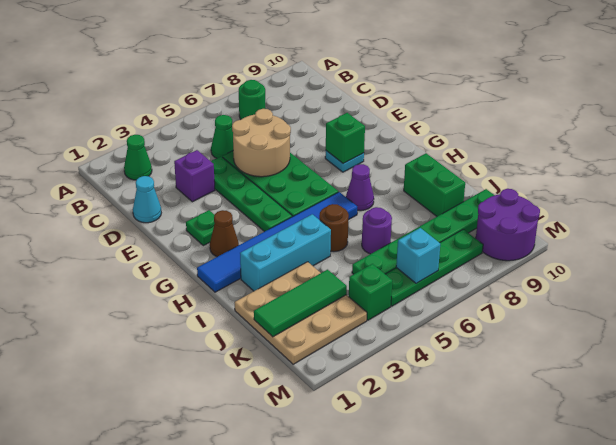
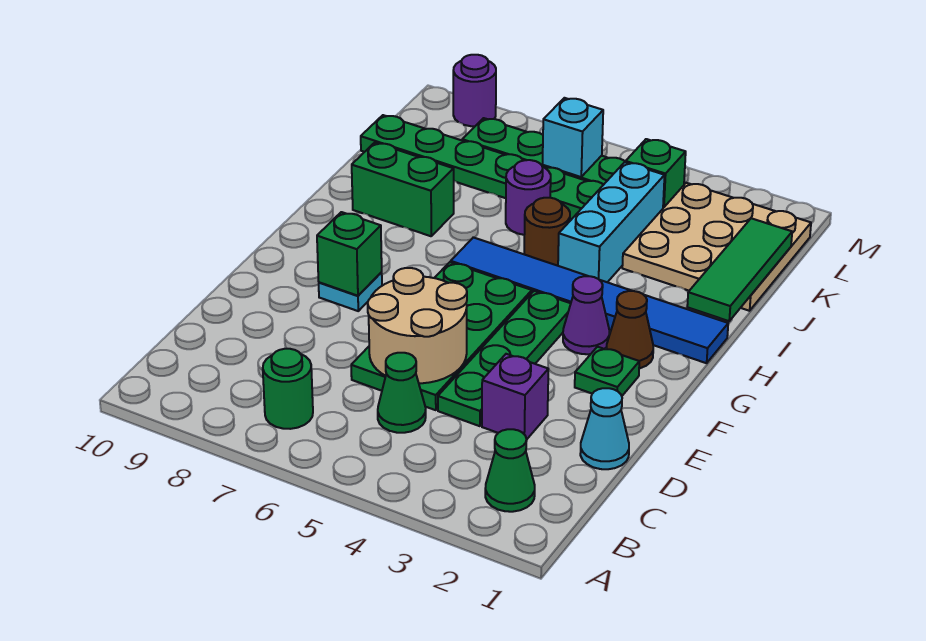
purple cone H7 level 1 -> purple cone G3 level 1
cyan brick I2:I4 level 1 -> cyan brick I4:K4 level 1
green brick I9:J9 level 1 -> green brick I8:I9 level 1
green tile K1:K3 level 2 -> green tile I1:K1 level 2
purple round brick L9:M10 level 1 -> purple round brick M9 level 1

